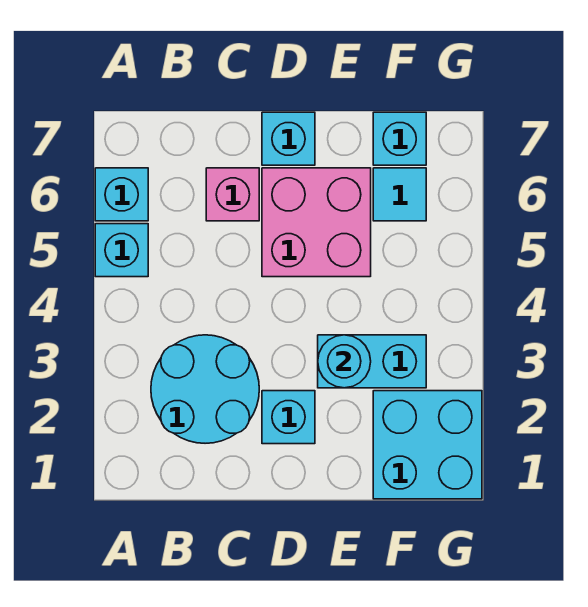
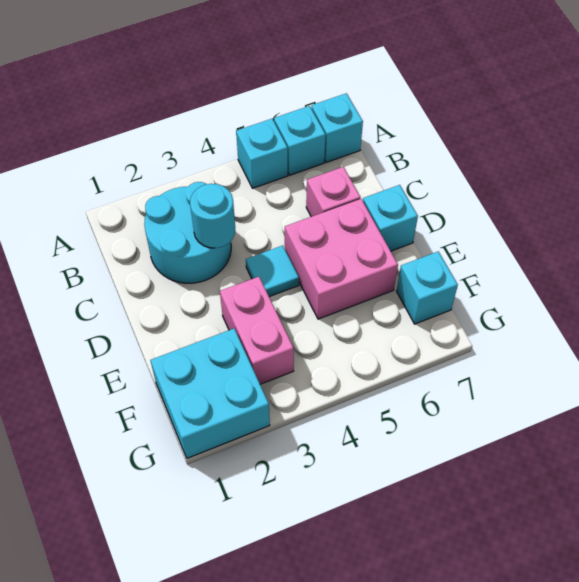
cyan brick D2 level 1 -> cyan brick A7 level 1
cyan brick E3:F3 level 1 -> pink brick E3:F3 level 1
cyan round brick E3 level 2 -> cyan round brick C3 level 2
cyan tile F6 level 1 -> cyan tile D4 level 1

